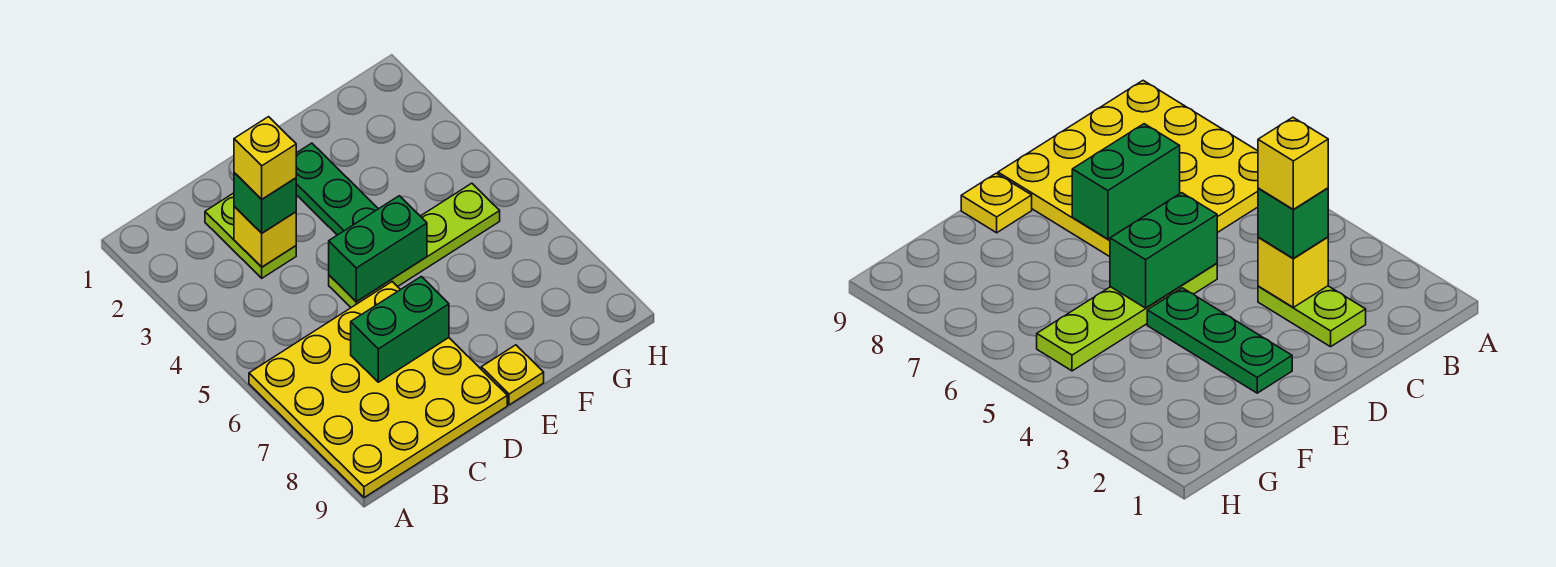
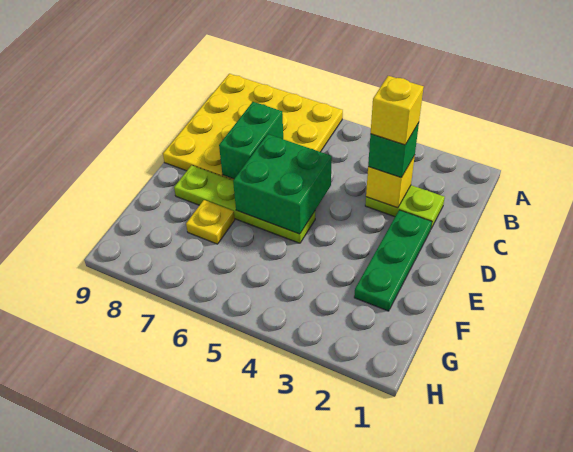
lime plate D5:G5 level 1 -> lime plate E5:E8 level 1
green brick D5:E5 level 2 -> green brick D5:E6 level 2
green plate E2:E4 level 1 -> green plate D2:F2 level 1
yellow plate E9 level 1 -> yellow plate F7 level 1

